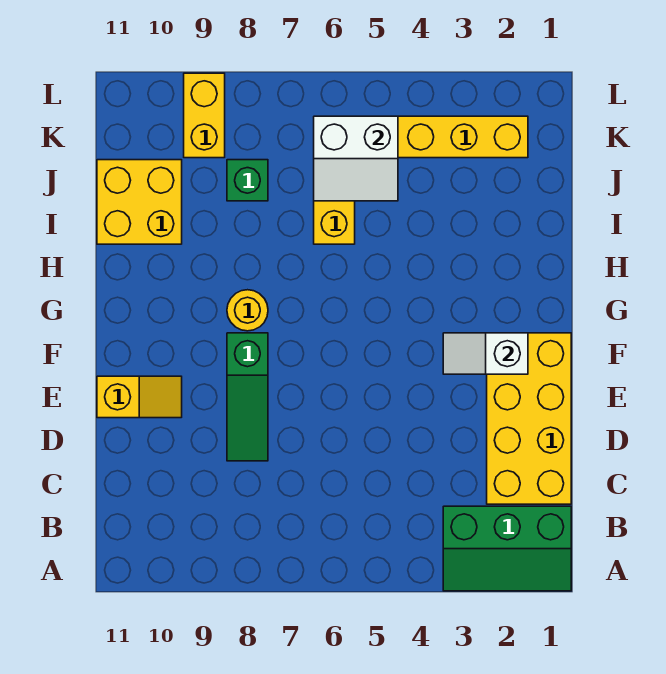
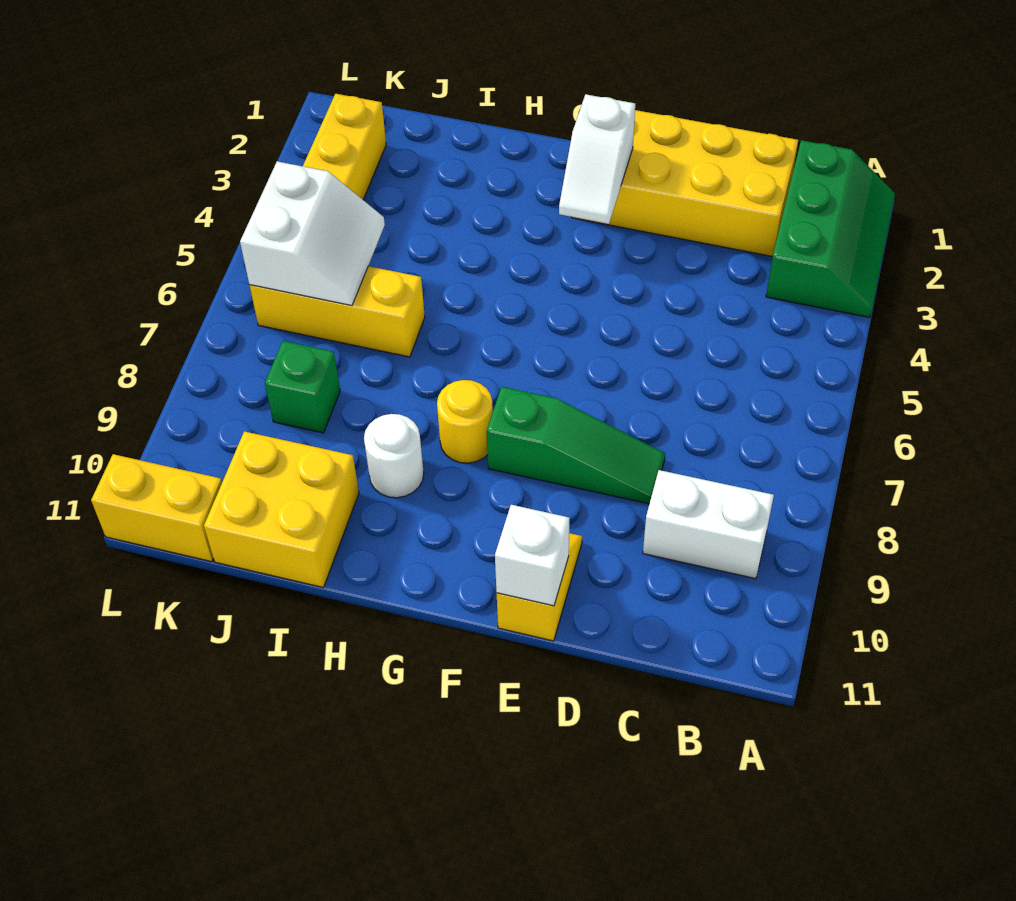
none -> white brick B9:C9 level 1
none -> white brick E11 level 2
none -> white round brick H9 level 1
yellow brick K9:L9 level 1 -> yellow brick K11:L11 level 1

